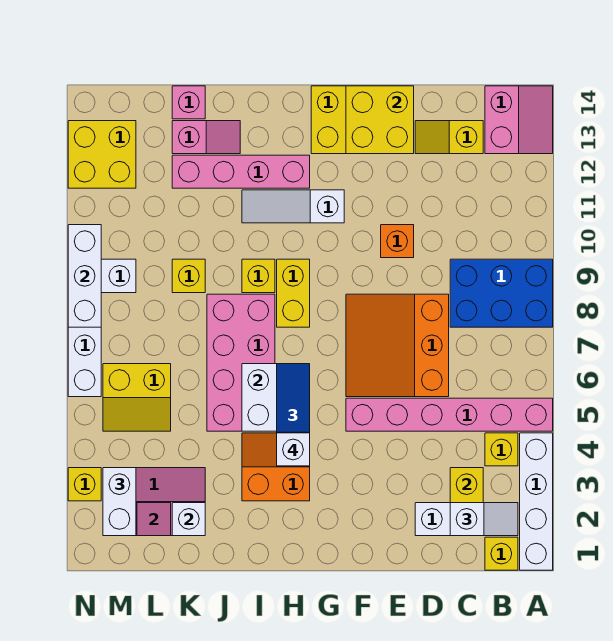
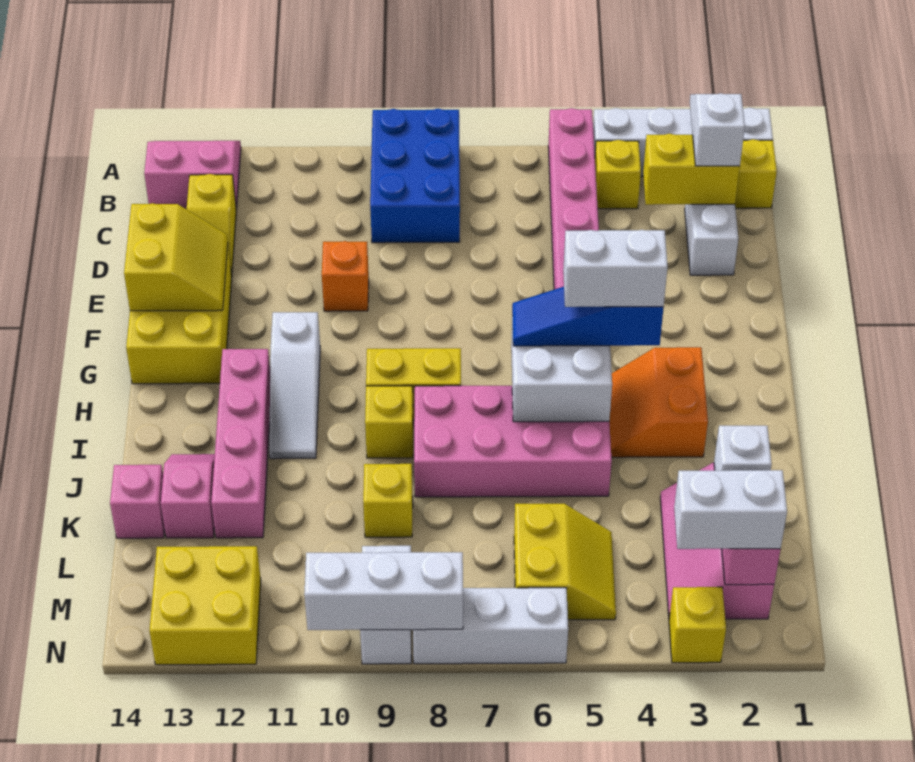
orange slope D6:F8 level 1 top D -> none
yellow brick E13:F14 level 2 -> yellow slope E13:F14 level 2 top 14
white brick H4 level 4 -> white brick H4:H5 level 4

